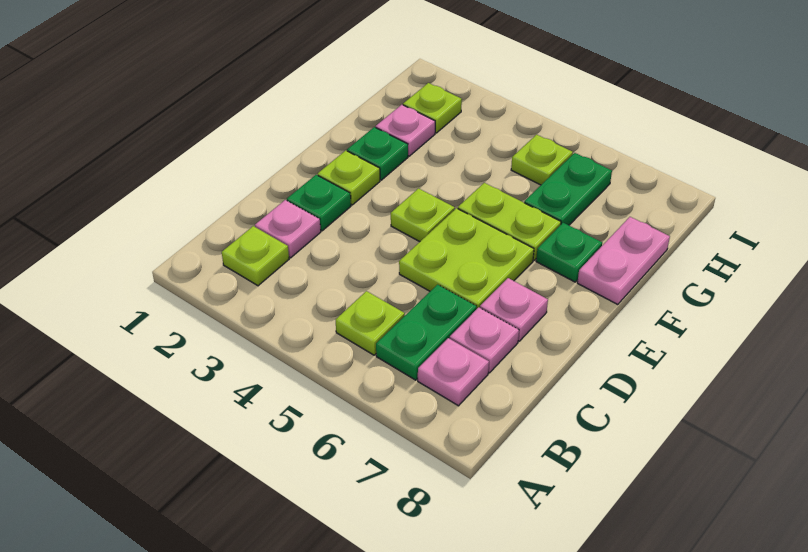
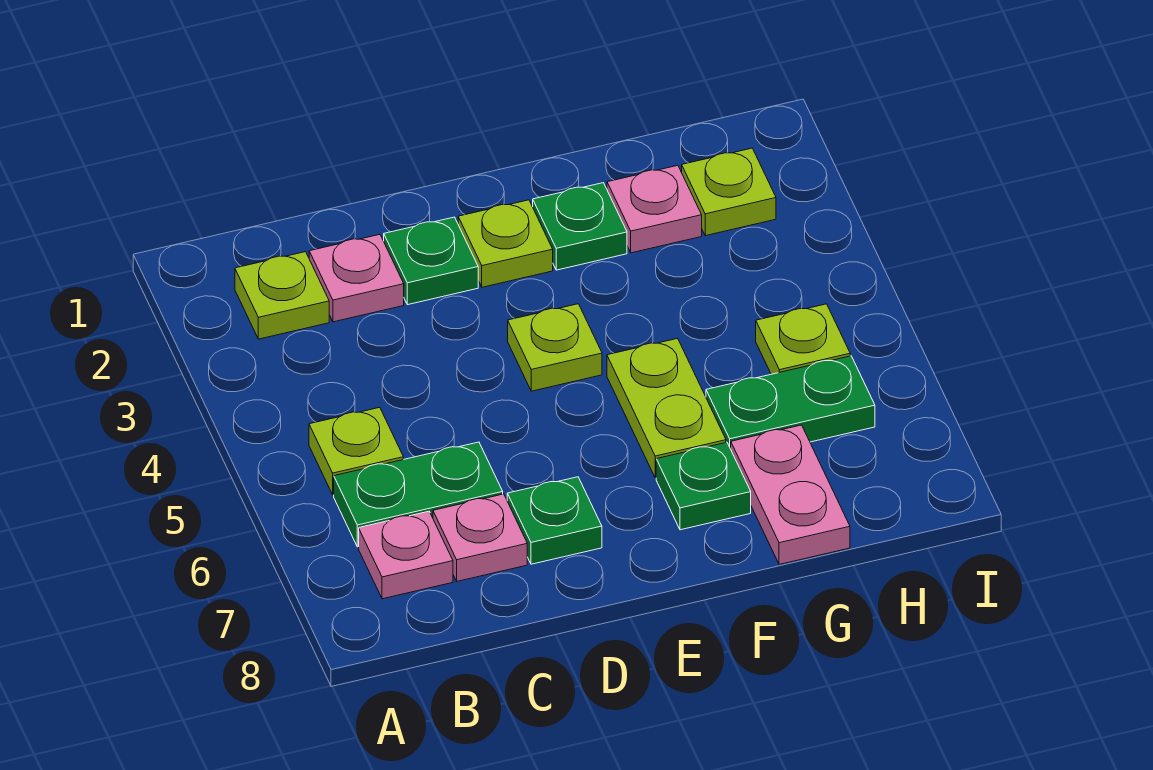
lime plate D5:E6 level 1 -> none
pink plate D7 level 1 -> green plate D7 level 1
pink plate F8:G8 level 1 -> pink plate G7:G8 level 1

